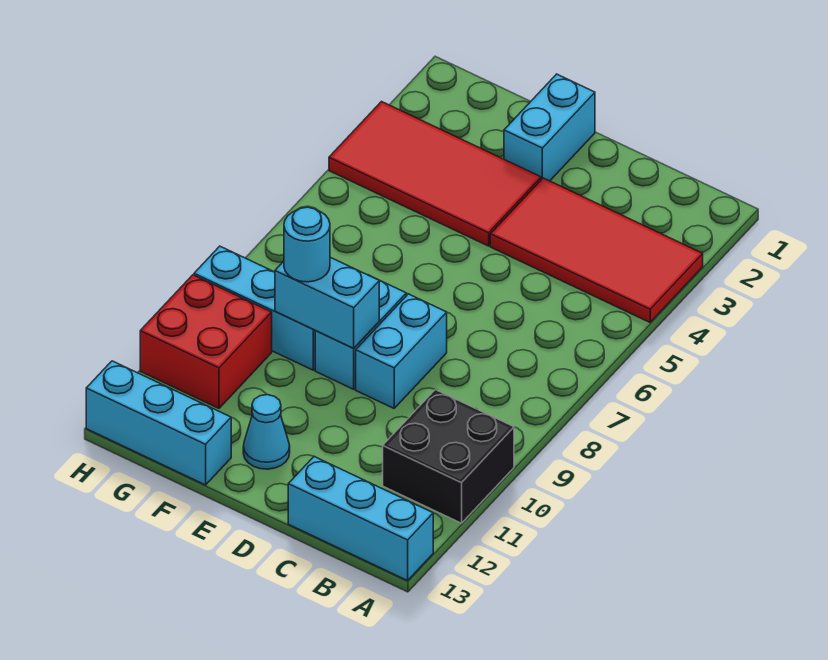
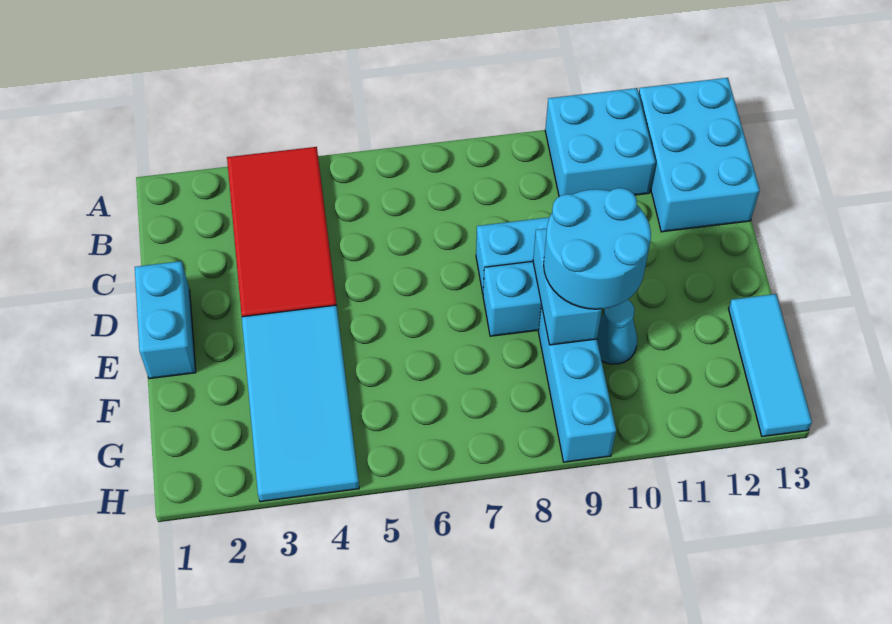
black brick A10:B11 level 1 -> cyan brick A10:B11 level 1
cyan brick A13:C13 level 1 -> cyan brick A12:C13 level 1
cyan brick E1:E2 level 1 -> cyan brick D1:E1 level 1
red tile E3:H4 level 1 -> cyan tile E3:H4 level 1
cyan cone E12 level 1 -> cyan cone F10 level 1
cyan round brick F9 level 3 -> cyan round brick E9:F10 level 3
cyan brick F13:H13 level 1 -> cyan tile F13:H13 level 1
red brick G10:H11 level 1 -> none

